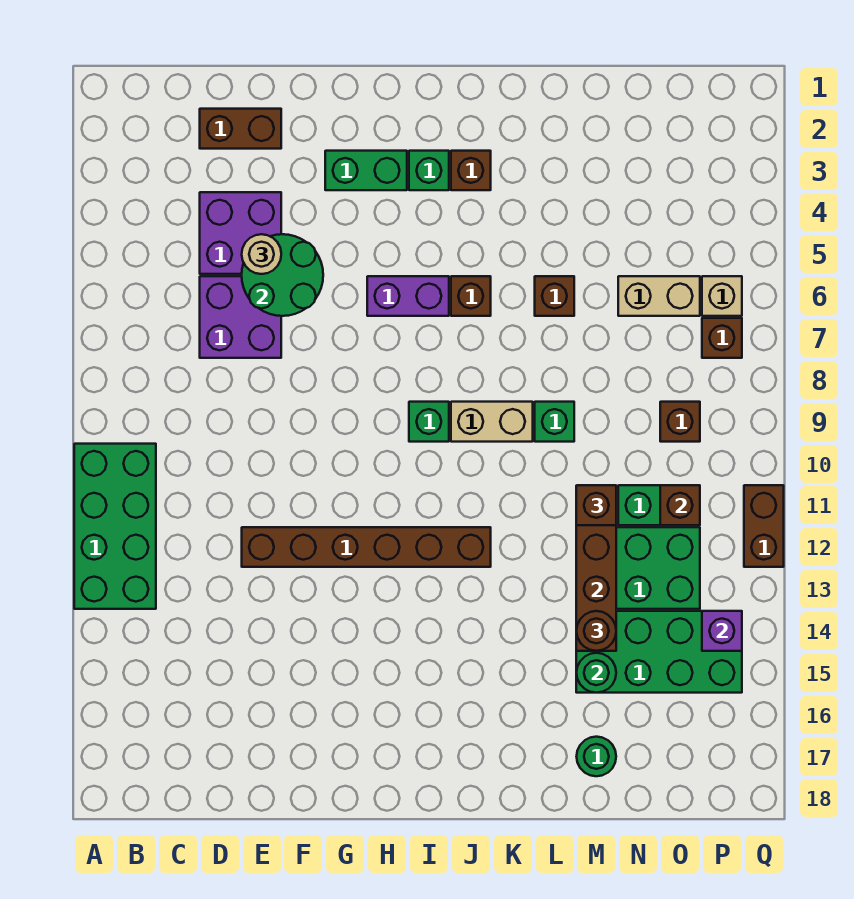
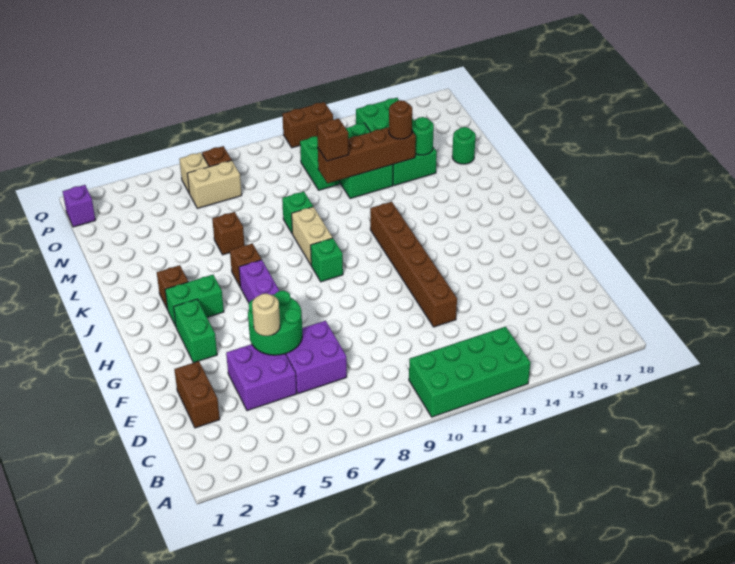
green brick I3 level 1 -> green brick I3:I4 level 1
tan brick N6:O6 level 1 -> tan brick O6:O7 level 1
brown brick O9 level 1 -> none
brown brick O11 level 2 -> none
purple brick P14 level 2 -> purple brick P1 level 1

